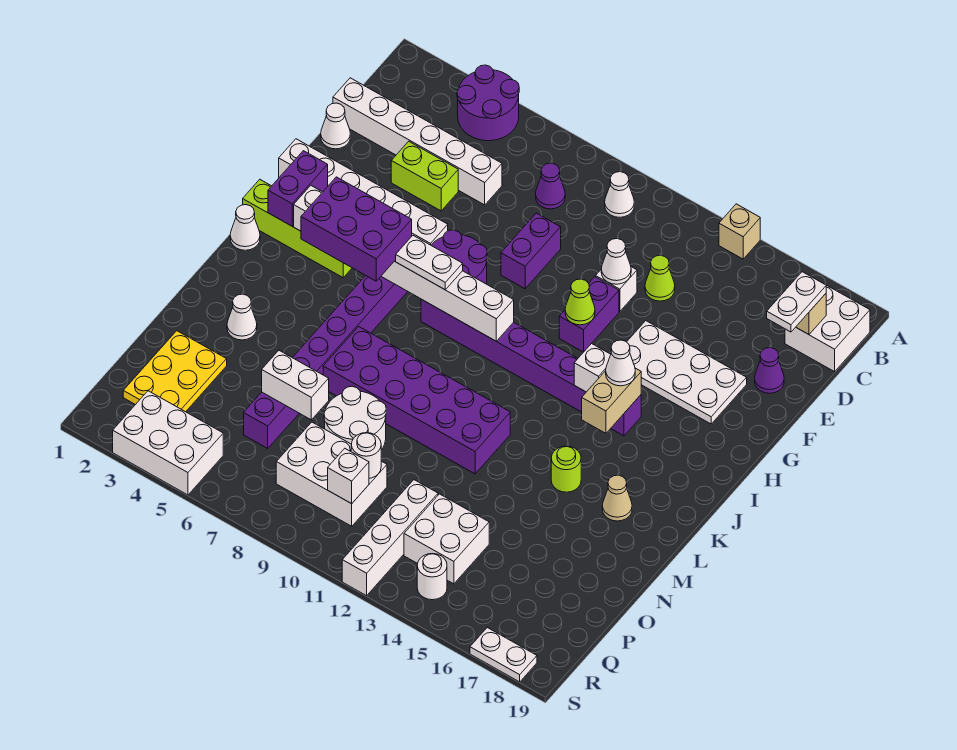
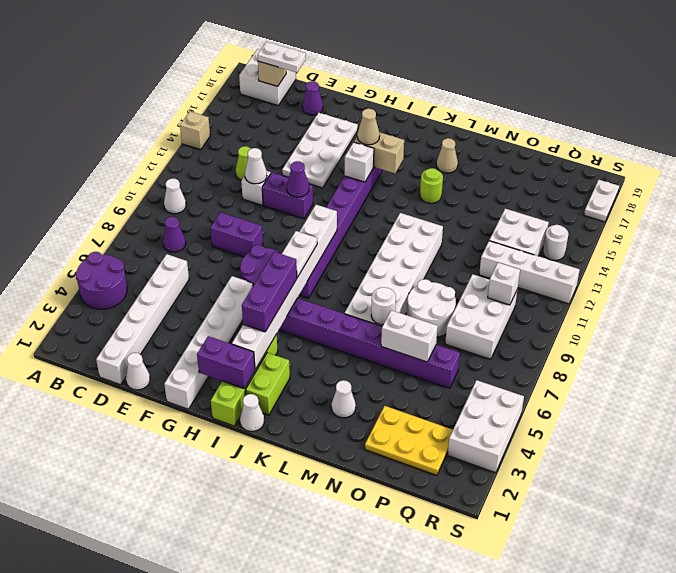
lime brick E4:E5 level 1 -> lime brick J2:J3 level 1
lime cone G12 level 2 -> purple cone G12 level 2
purple brick I4:J6 level 3 -> purple brick I4:I6 level 3
white cone I15 level 3 -> tan cone I15 level 3
purple brick L7:M12 level 1 -> white brick L7:M12 level 1
white brick O6:O7 level 2 -> white brick N6:O6 level 2
white round brick P10 level 2 -> white round brick M7 level 2

